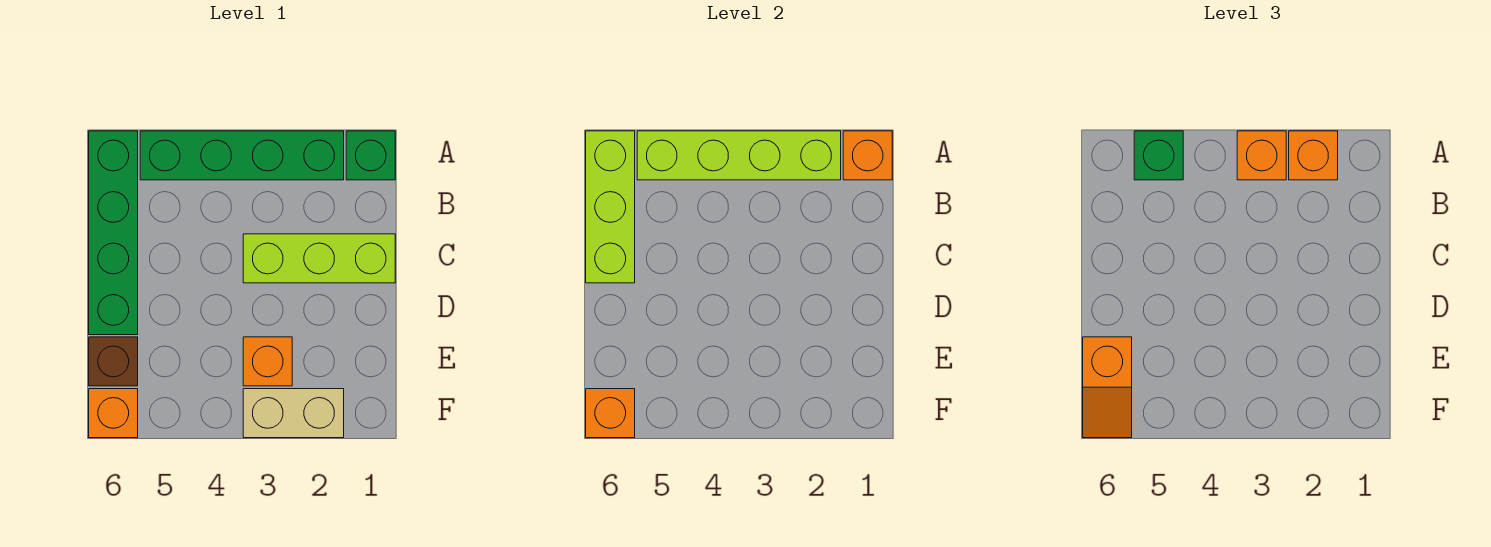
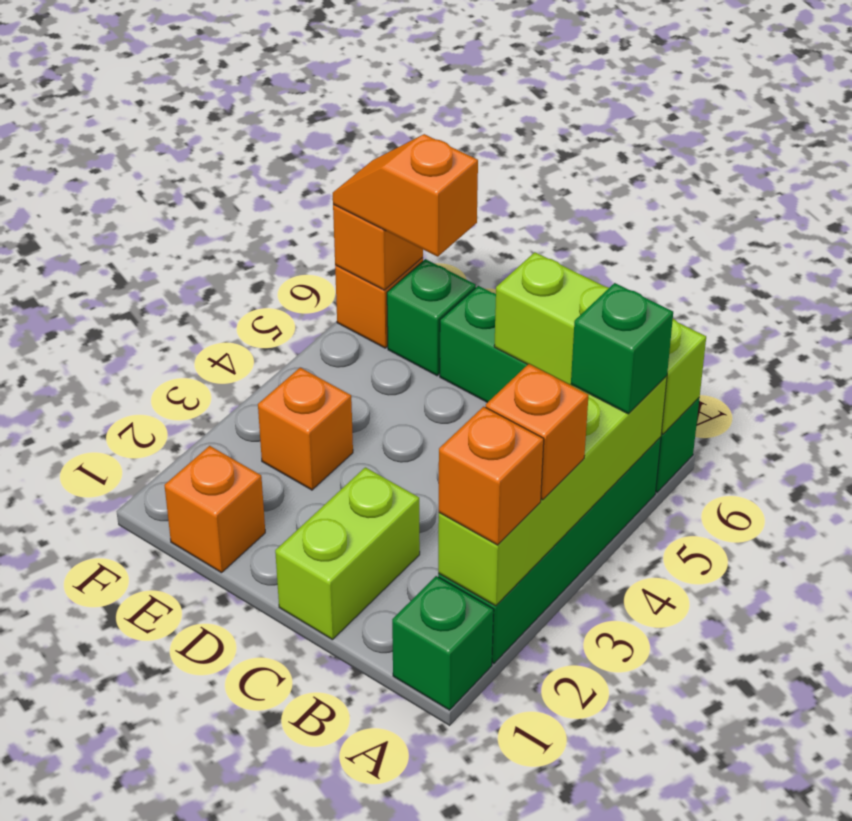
orange brick A1 level 2 -> orange brick E1 level 1
lime brick C1:C3 level 1 -> lime brick C1:C2 level 1
brown brick E6 level 1 -> green brick E6 level 1
tan brick F2:F3 level 1 -> none

